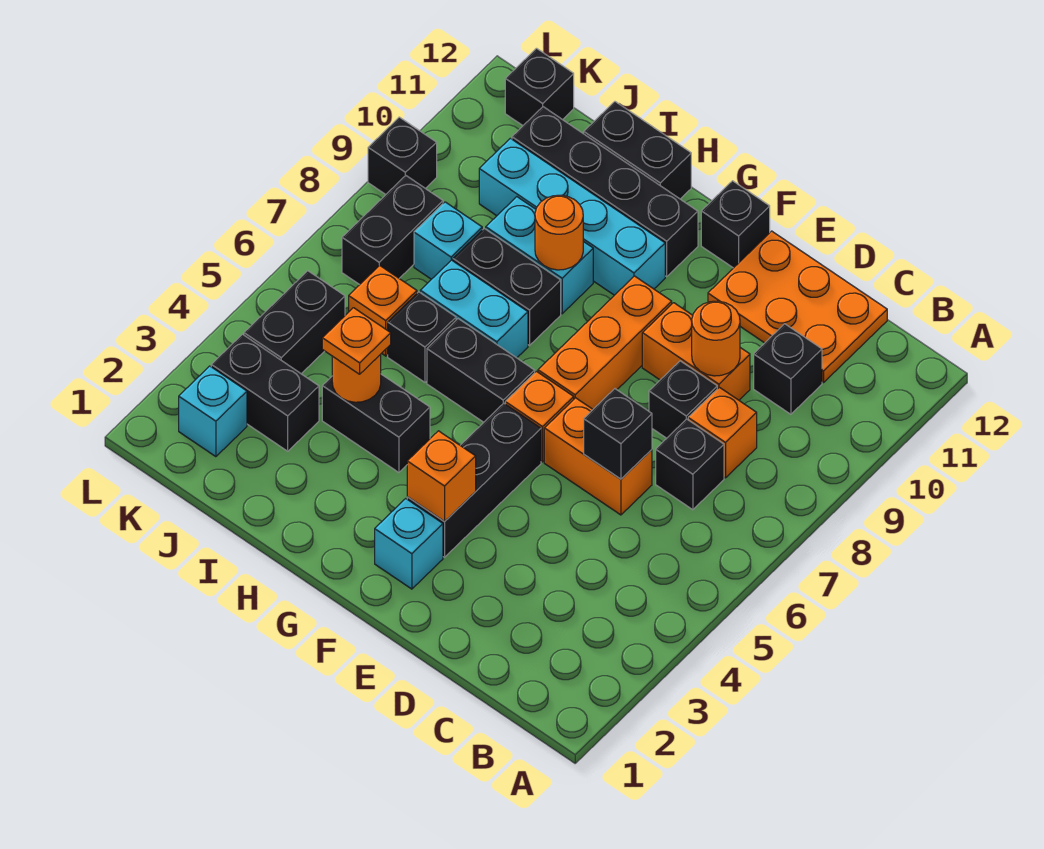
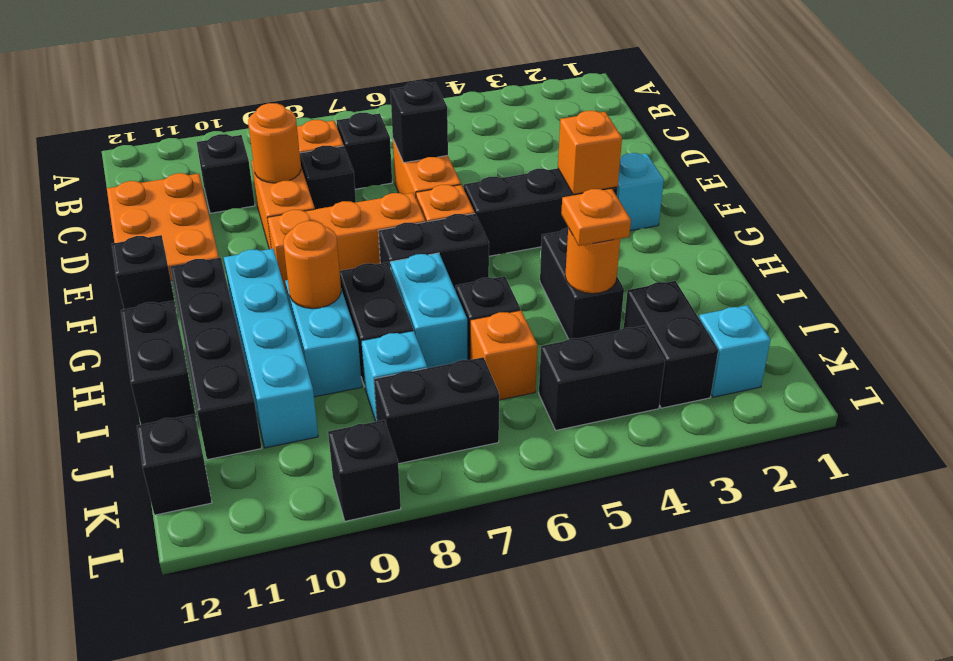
black brick G6:H6 level 1 -> black brick G6:G7 level 1

